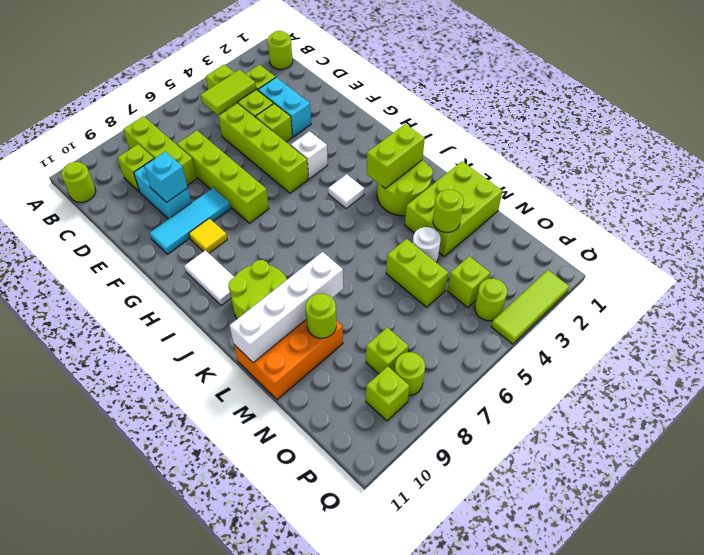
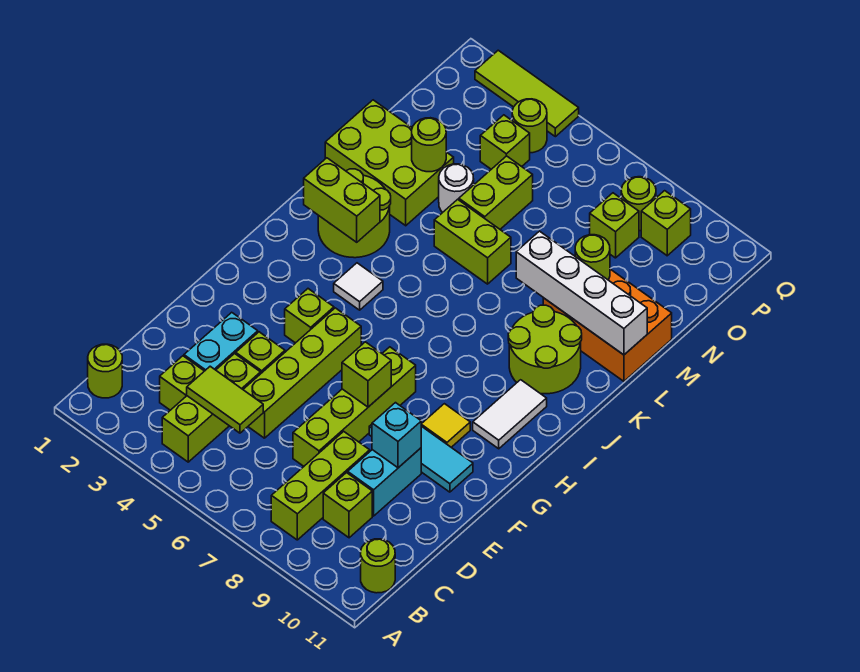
none -> lime brick F7 level 2
white brick G4 level 1 -> lime brick G4 level 1
none -> lime brick L5:L6 level 1

